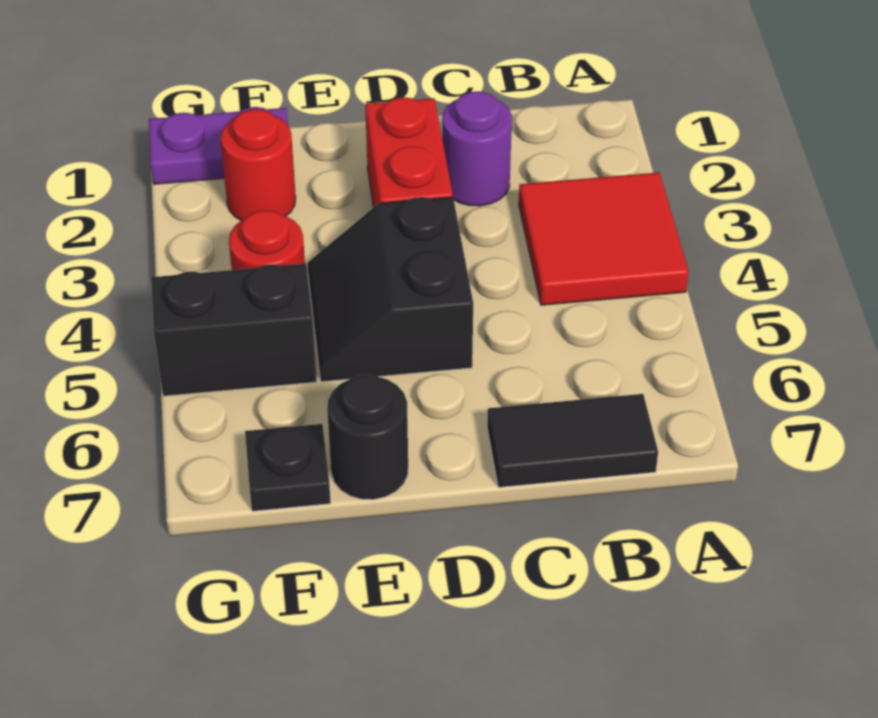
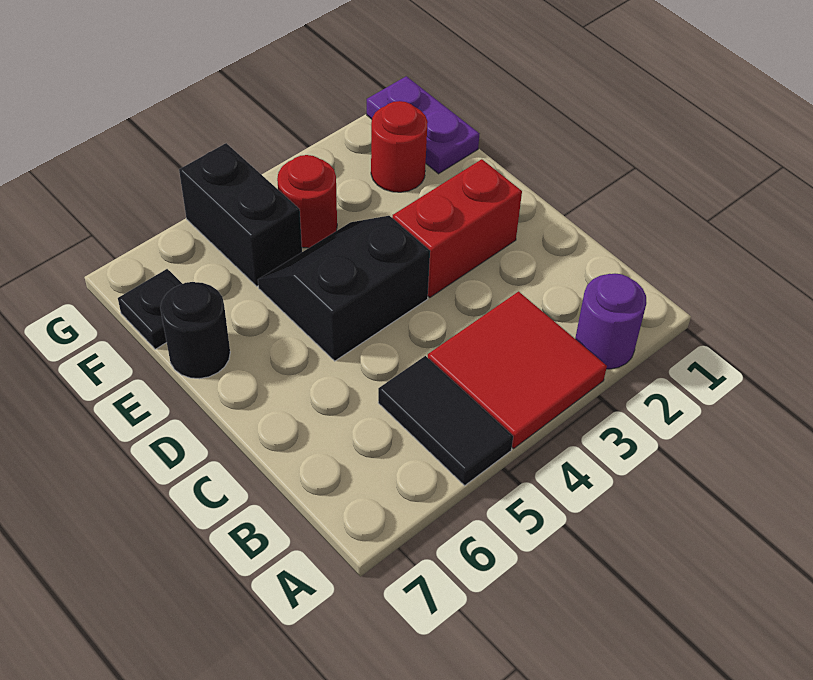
black tile B7:C7 level 1 -> black tile A5:B5 level 1
purple round brick C2 level 1 -> purple round brick A2 level 1

